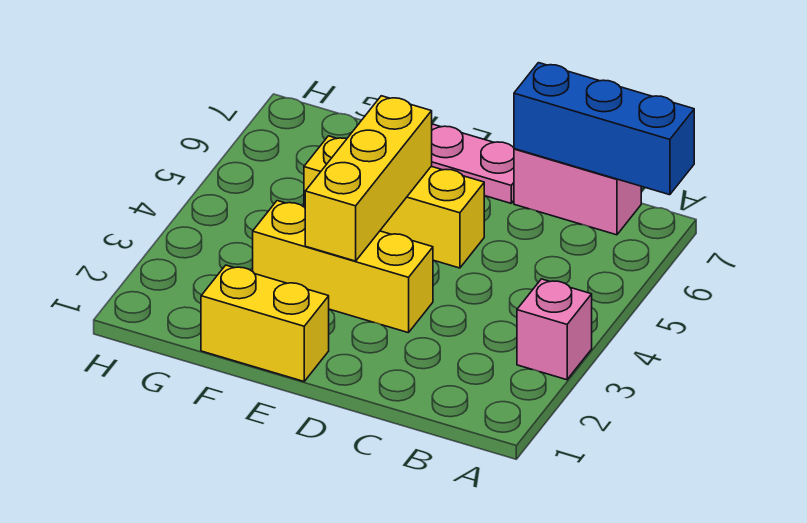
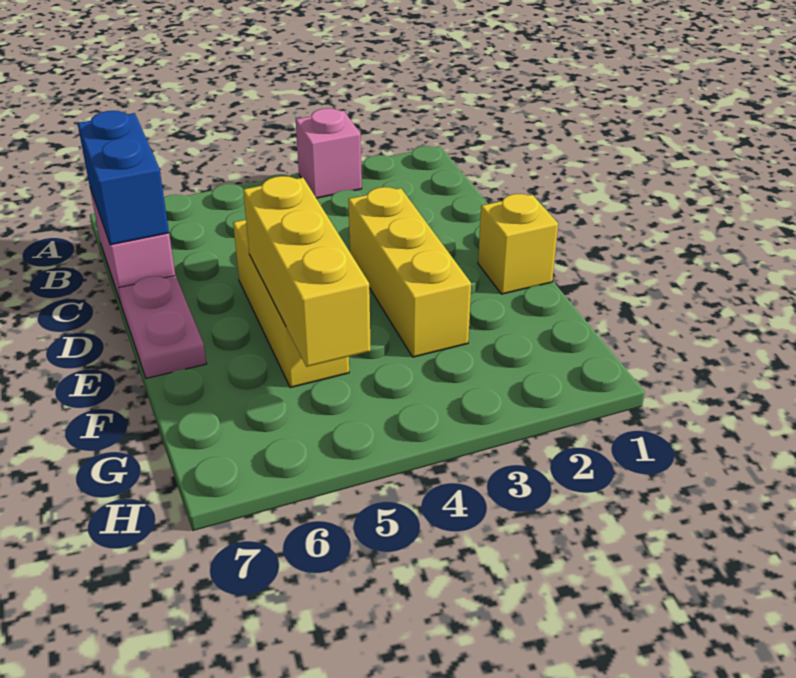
blue brick A7:C7 level 2 -> blue brick B7:C7 level 2
yellow brick E1:F1 level 1 -> yellow brick E1 level 1
yellow brick E3:E5 level 2 -> yellow brick E5:G5 level 2

